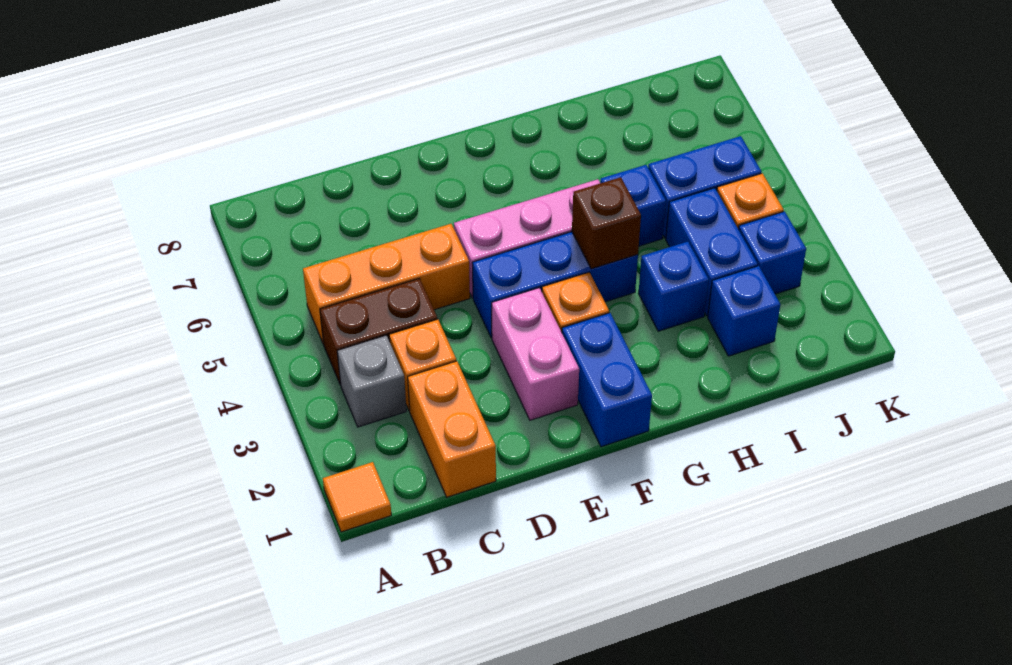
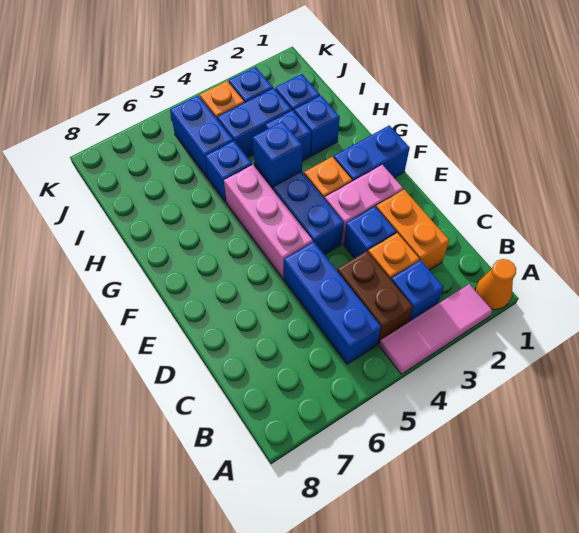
orange tile A1 level 1 -> orange cone A1 level 1
none -> pink tile A2:A4 level 1
grey brick B3 level 1 -> blue brick B3 level 1
orange brick B5:D5 level 1 -> blue brick B5:D5 level 1
orange brick C1:C2 level 1 -> orange brick C2:D2 level 1
none -> blue brick D3 level 1
brown brick G4 level 2 -> blue brick G4 level 2
none -> blue brick H2 level 1

